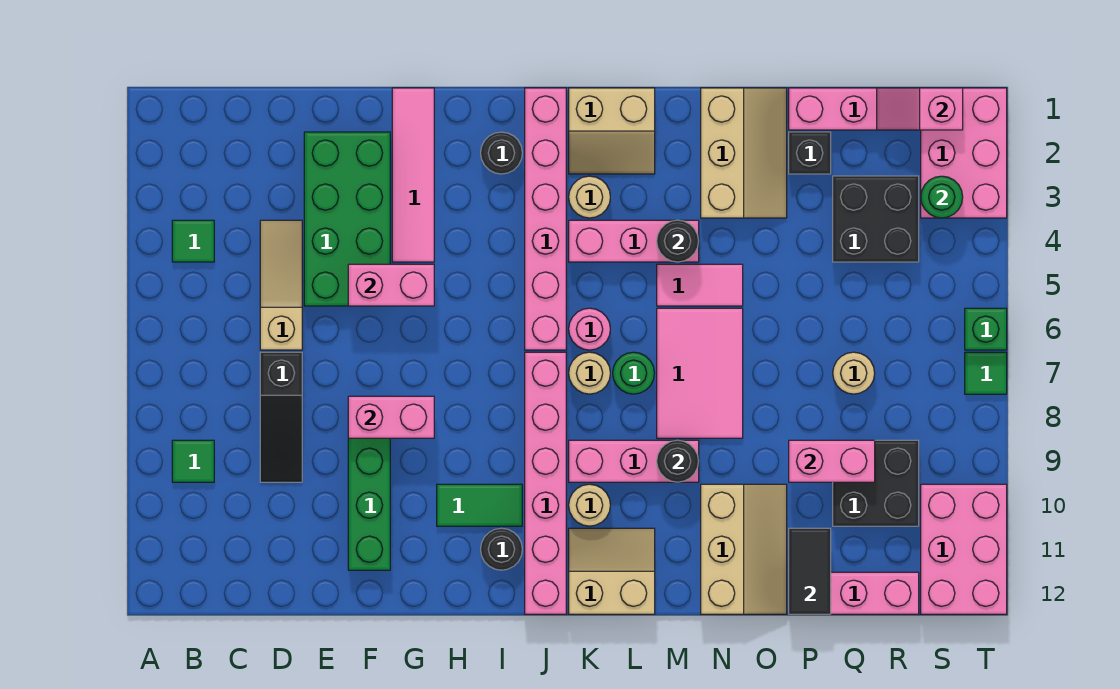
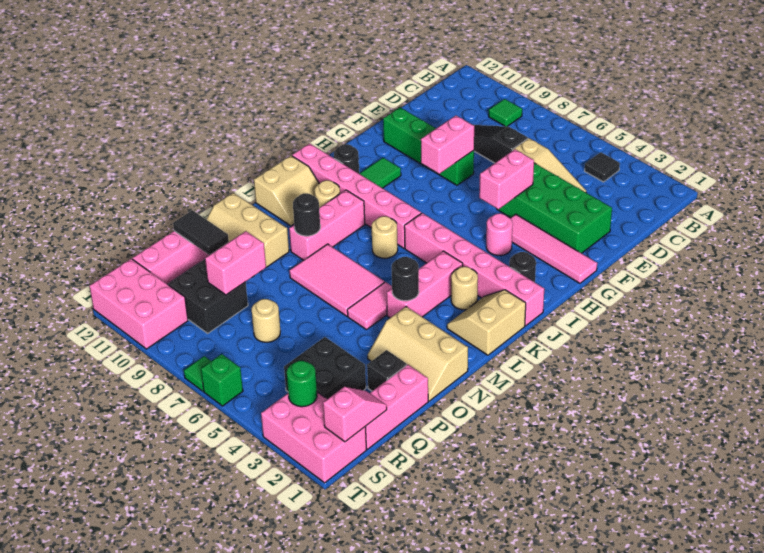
green tile B4 level 1 -> black tile B4 level 1
pink round brick K6 level 1 -> pink round brick H4 level 1
green round brick L7 level 1 -> none

